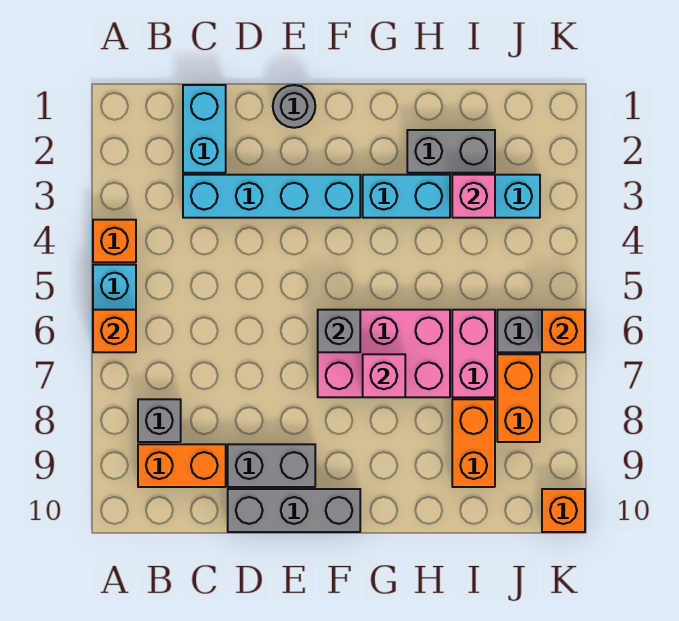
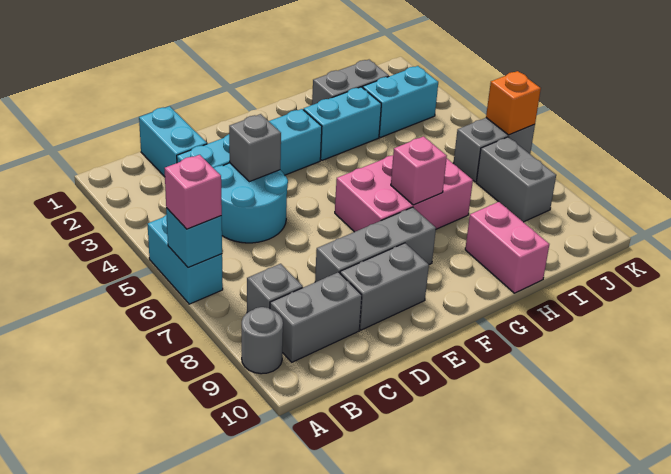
orange brick A4 level 1 -> none
orange brick A6 level 2 -> cyan brick A6 level 2
orange brick B9:C9 level 1 -> grey brick B9:C9 level 1
none -> cyan round brick C4:D5 level 1
grey brick D10:F10 level 1 -> grey brick D8:F8 level 1
grey round brick E1 level 1 -> grey round brick A9 level 1
grey brick F6 level 2 -> grey brick D4 level 2
pink brick I3 level 2 -> pink brick A6 level 3
pink brick I6:I7 level 1 -> pink brick H9:H10 level 1
orange brick I8:I9 level 1 -> none
orange brick J7:J8 level 1 -> grey brick J7:J8 level 1
orange brick K10 level 1 -> none

